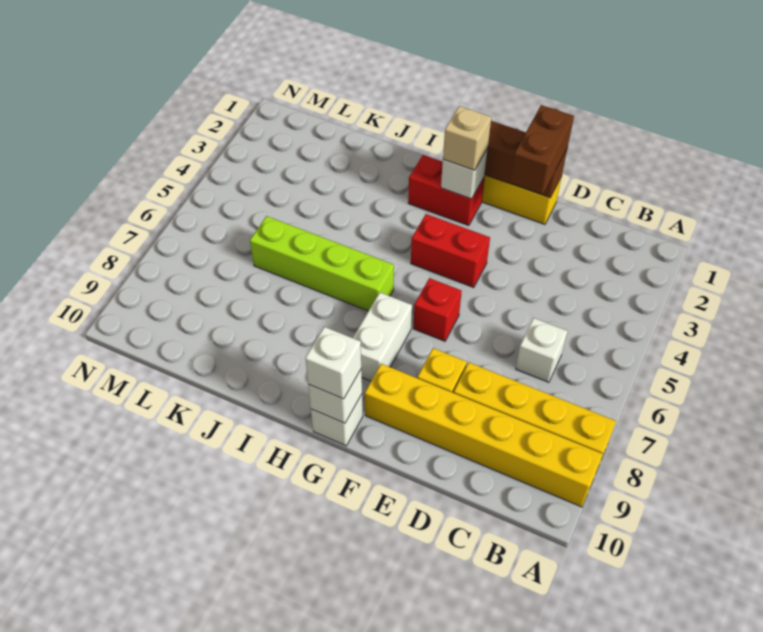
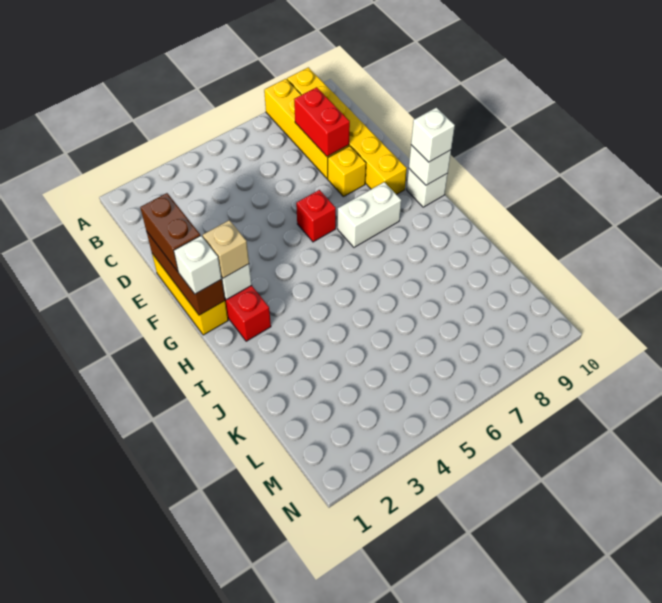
white brick C6 level 1 -> white brick G1 level 3
brown brick E1:E2 level 3 -> brown brick E1:F1 level 3
red brick F4:G4 level 1 -> red brick C8:D8 level 2
lime brick H6:K6 level 1 -> none

